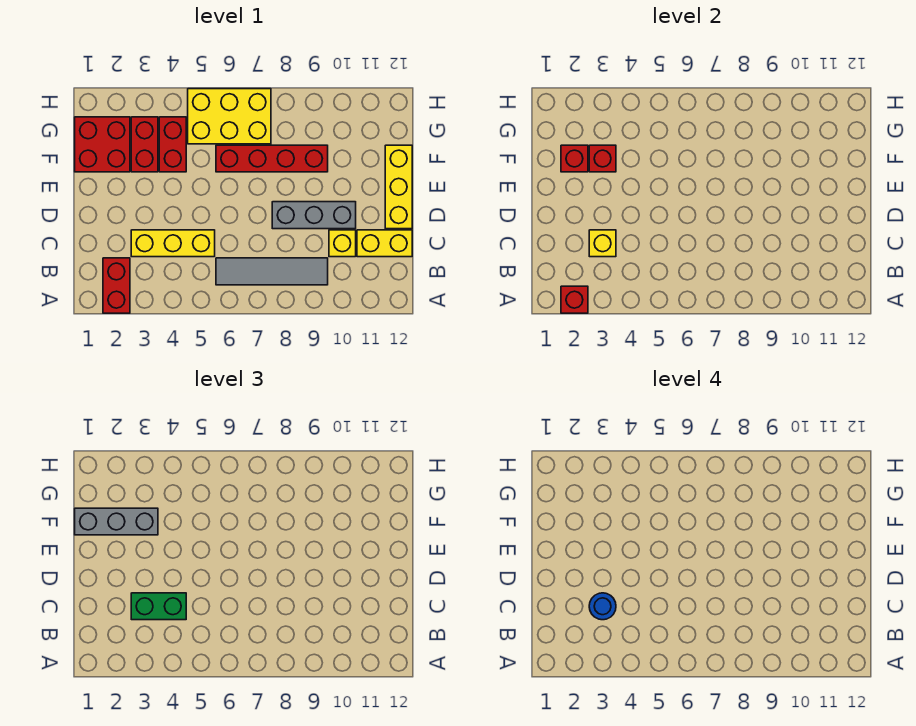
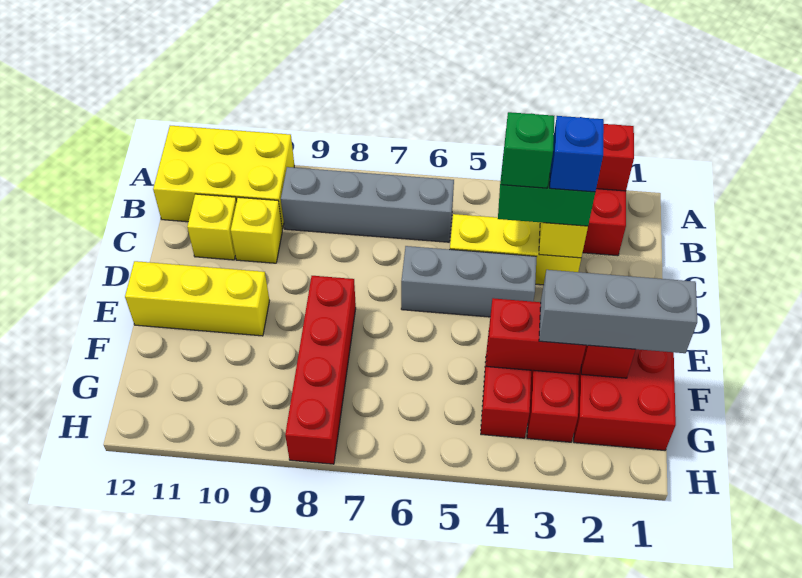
grey tile B6:B9 level 1 -> grey brick B6:B9 level 1
blue round brick C3 level 4 -> blue brick C3 level 4
none -> green brick C4 level 4
yellow brick C11:C12 level 1 -> yellow brick C11 level 1
grey brick D8:D10 level 1 -> grey brick D4:D6 level 1
yellow brick D12:F12 level 1 -> yellow brick E10:E12 level 1
red brick F3 level 2 -> red brick F3:F4 level 2
red brick F6:F9 level 1 -> red brick E8:H8 level 1
yellow brick G5:H7 level 1 -> yellow brick A10:B12 level 1

